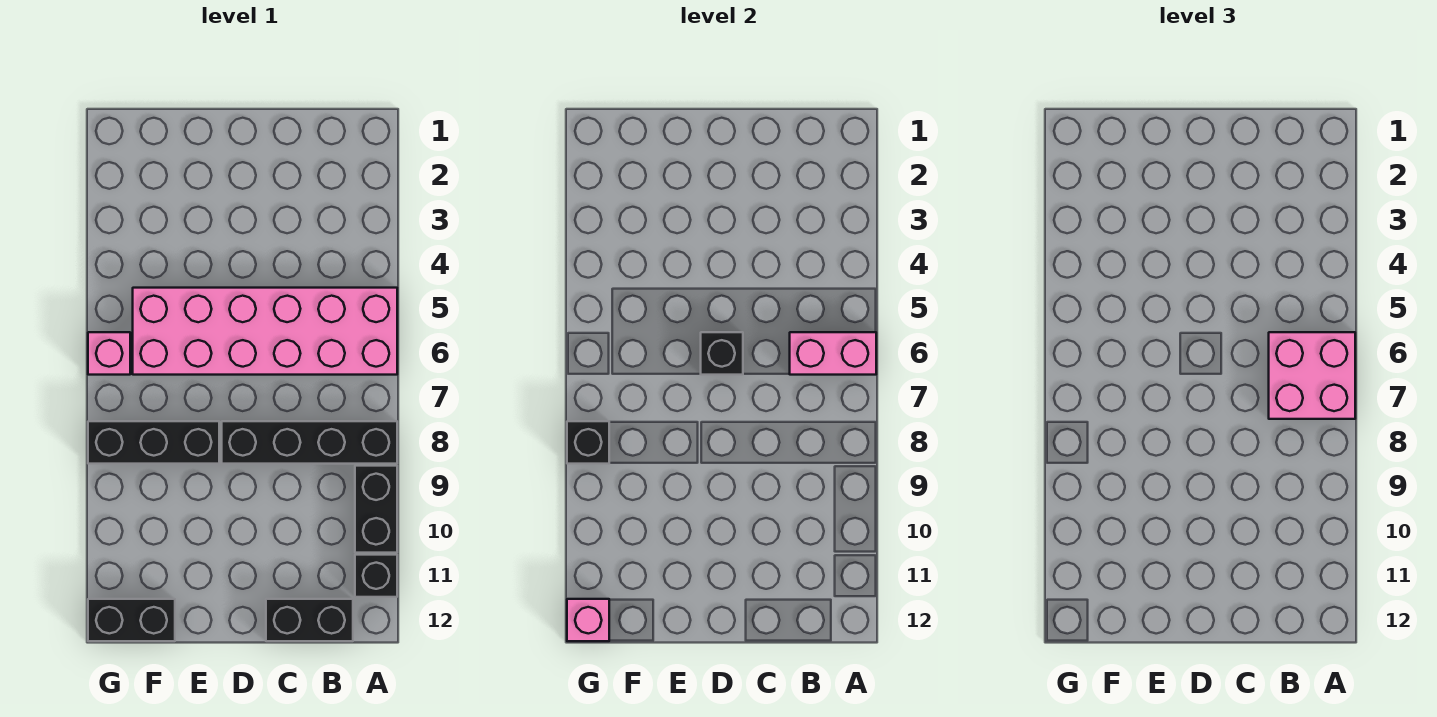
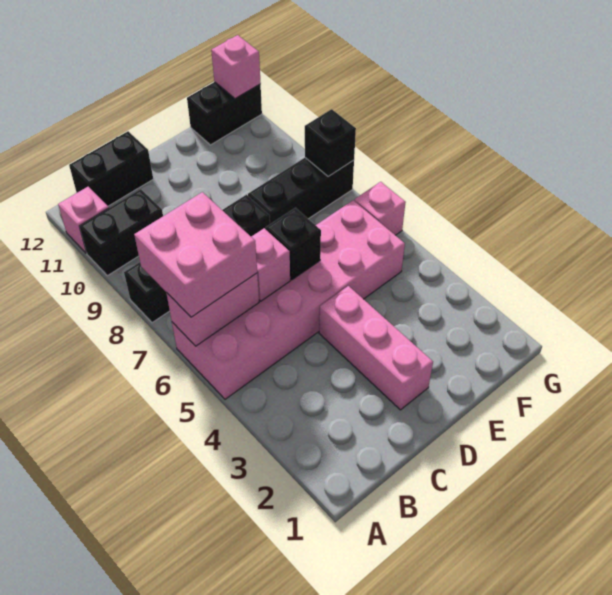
black brick A9:A10 level 1 -> black brick A10:B10 level 1
black brick A11 level 1 -> pink brick A11 level 1
none -> pink brick C6 level 2
none -> pink brick D2:D4 level 1

